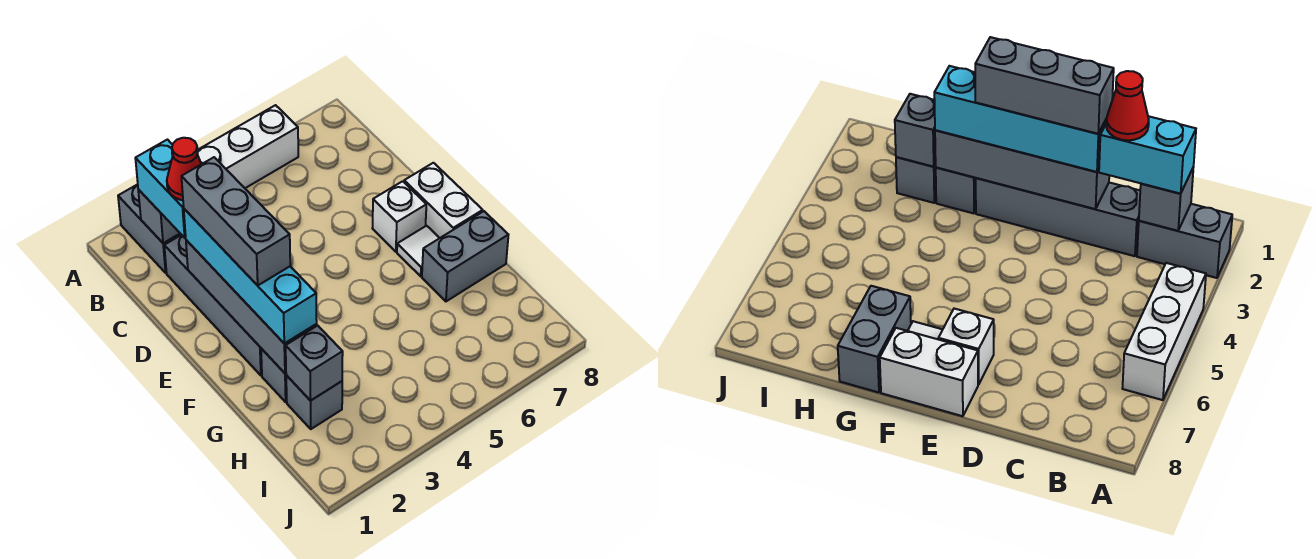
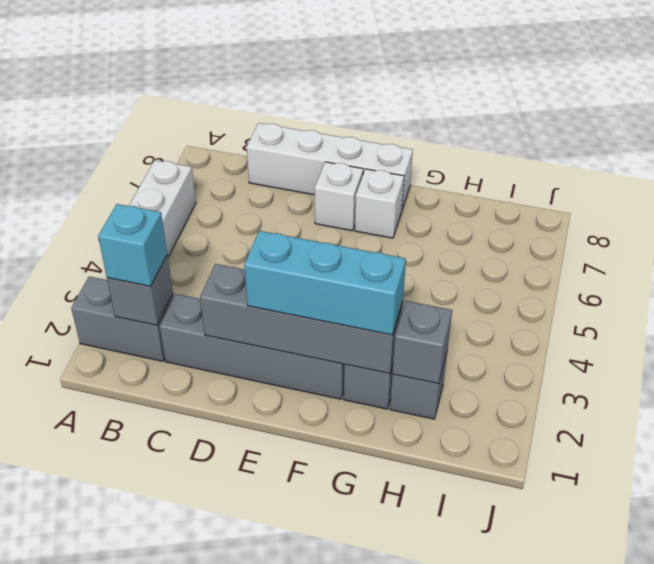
cyan brick B2:C2 level 3 -> cyan brick B2 level 3
red cone C2 level 4 -> none
cyan brick D2:G2 level 3 -> cyan brick E2:G2 level 3
grey brick D2:F2 level 4 -> none
white brick E8:F8 level 1 -> white brick C8:F8 level 1
white tile F7 level 1 -> white brick F7 level 1
grey brick G7:G8 level 1 -> none

